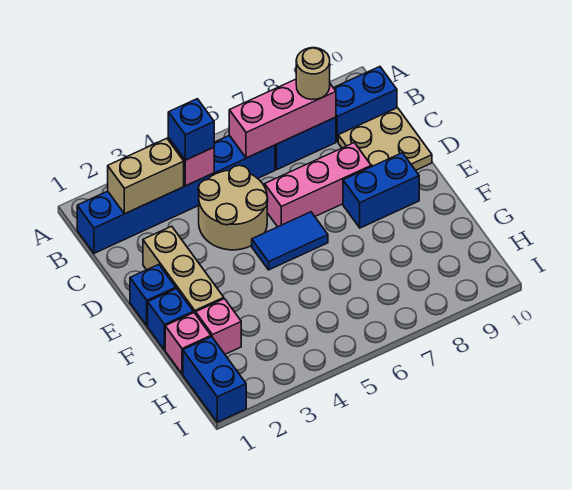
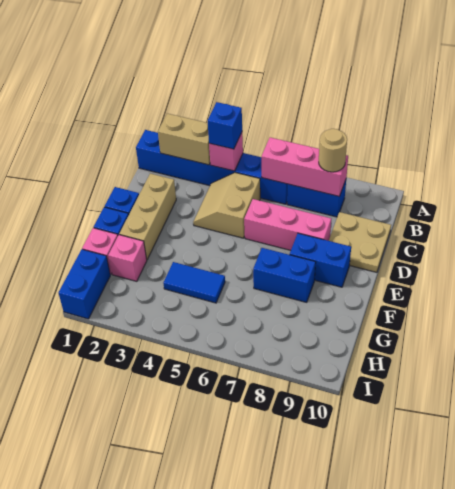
blue brick B9:B10 level 1 -> blue brick F7:F8 level 1
tan round brick C4:D5 level 1 -> tan slope C4:D5 level 1 top 5
blue tile E5:E6 level 1 -> blue tile G4:G5 level 1

